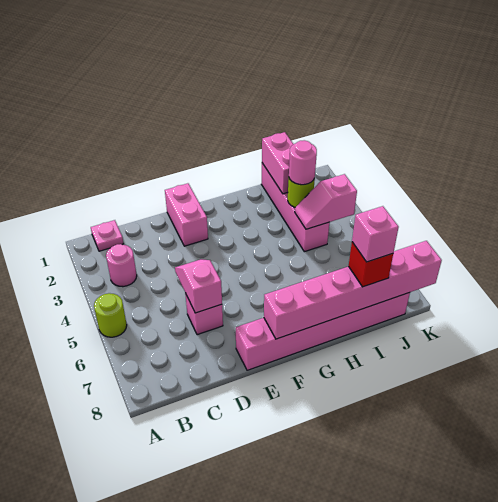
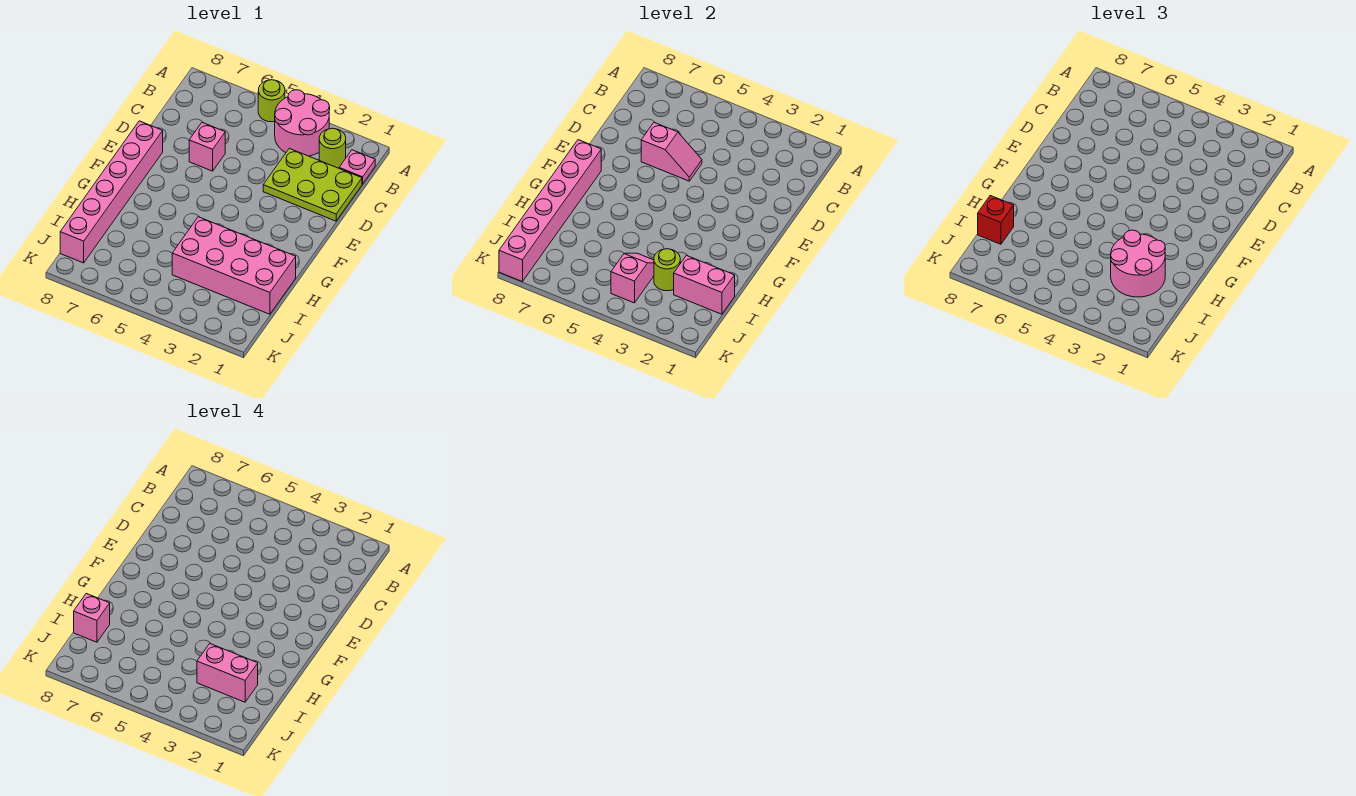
none -> lime round brick B2 level 1
pink round brick B3 level 1 -> pink round brick A3:B4 level 1
none -> lime plate C1:D3 level 1
pink brick E1:E2 level 1 -> pink brick I2:I3 level 4
pink brick I1:I4 level 1 -> pink brick H1:I4 level 1
pink round brick I3 level 3 -> pink round brick H2:I3 level 3

